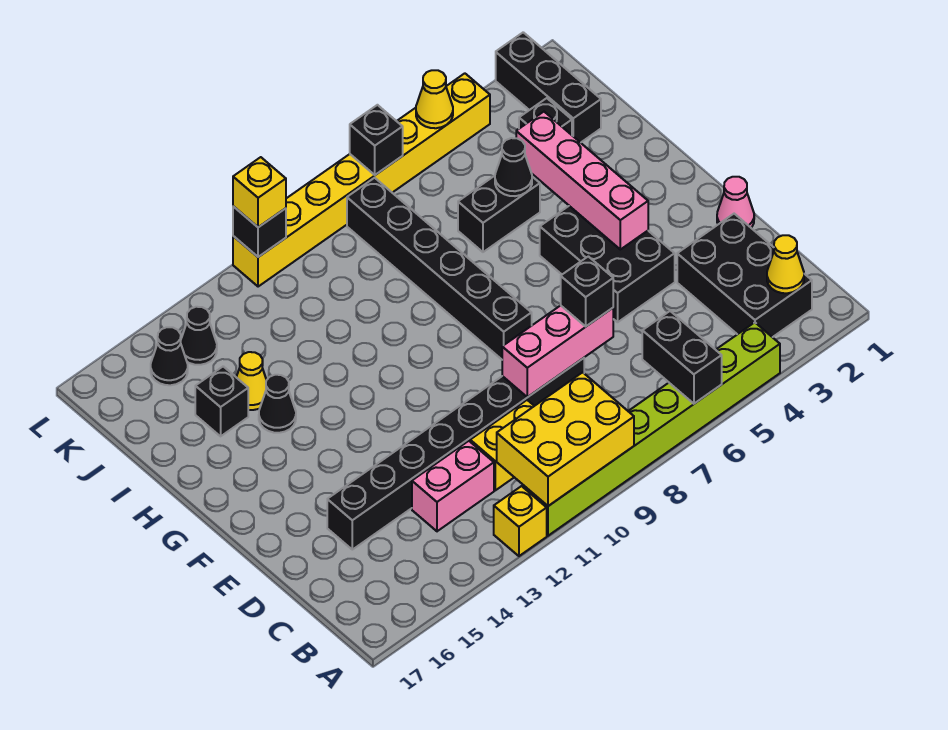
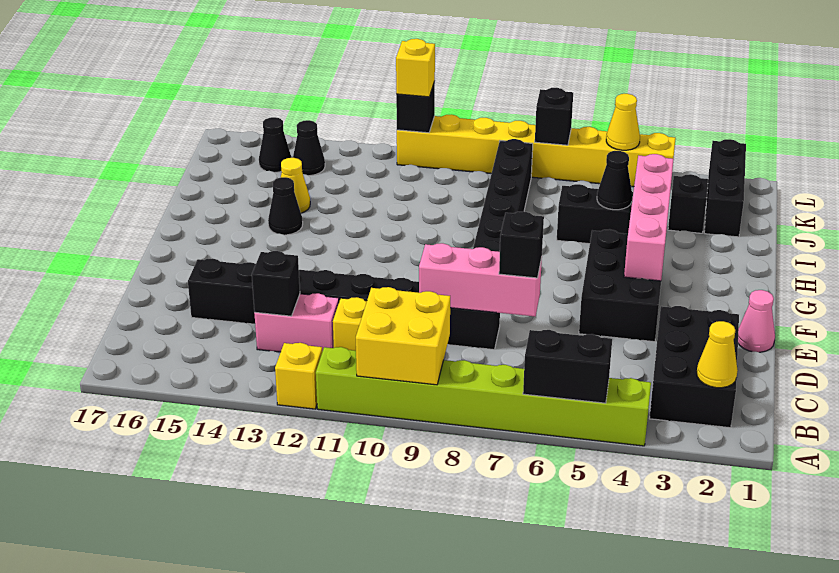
black brick A6:B6 level 2 -> black brick A5:A6 level 2
yellow brick A9:B11 level 2 -> yellow brick A9:B10 level 2
black brick I15 level 1 -> black brick C13 level 2

